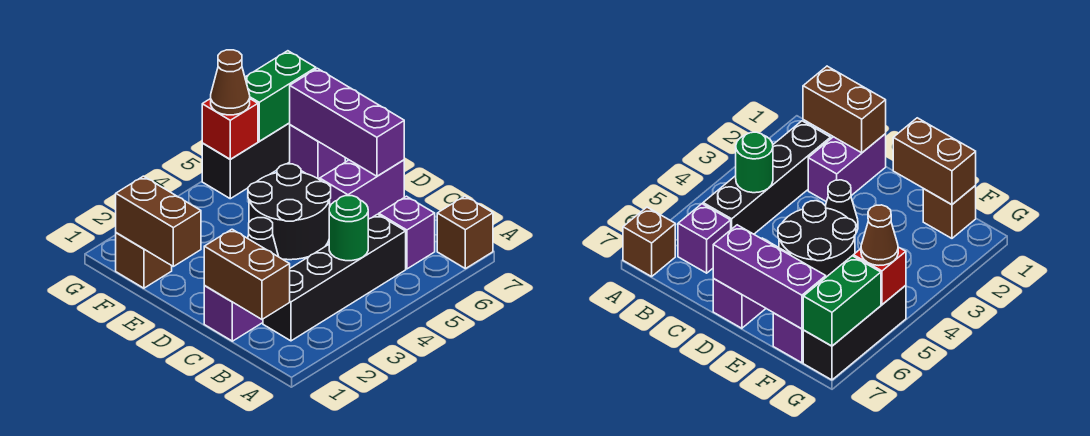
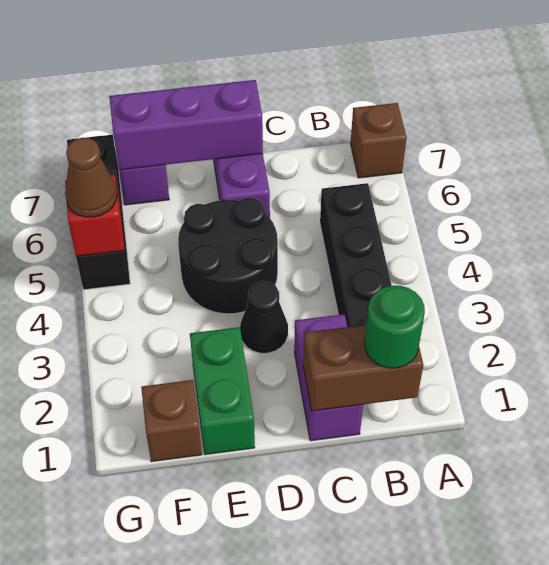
green round brick B4 level 2 -> green round brick B1 level 3
purple brick B6 level 1 -> none
brown brick E1:F1 level 2 -> none
green brick G6:G7 level 2 -> green brick E1:E2 level 1

